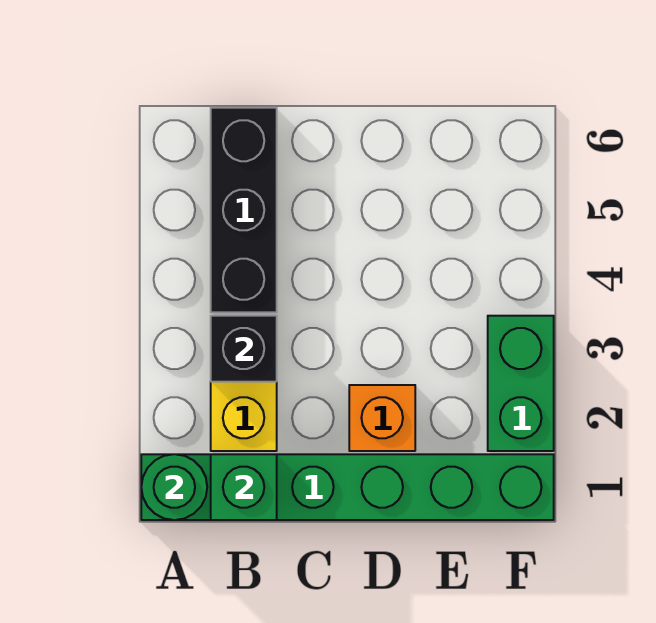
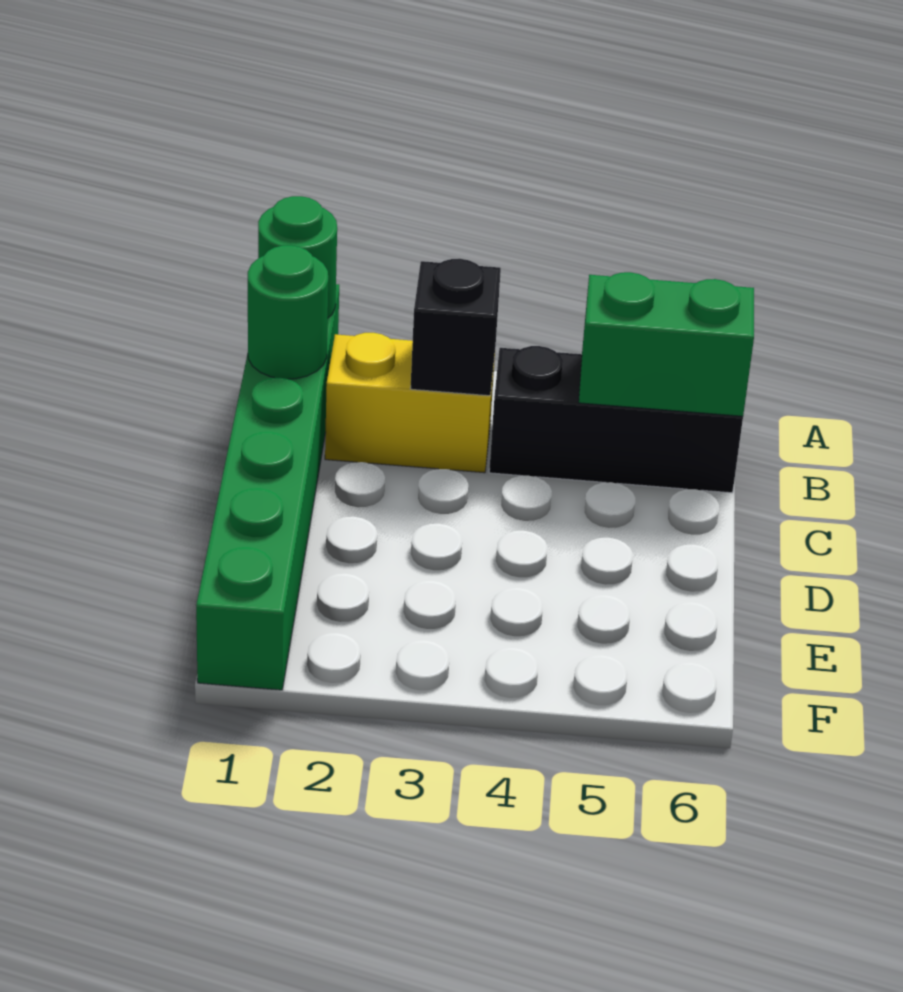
green brick B1 level 2 -> green round brick B1 level 2
orange brick D2 level 1 -> none
green brick F2:F3 level 1 -> green brick B5:B6 level 2

